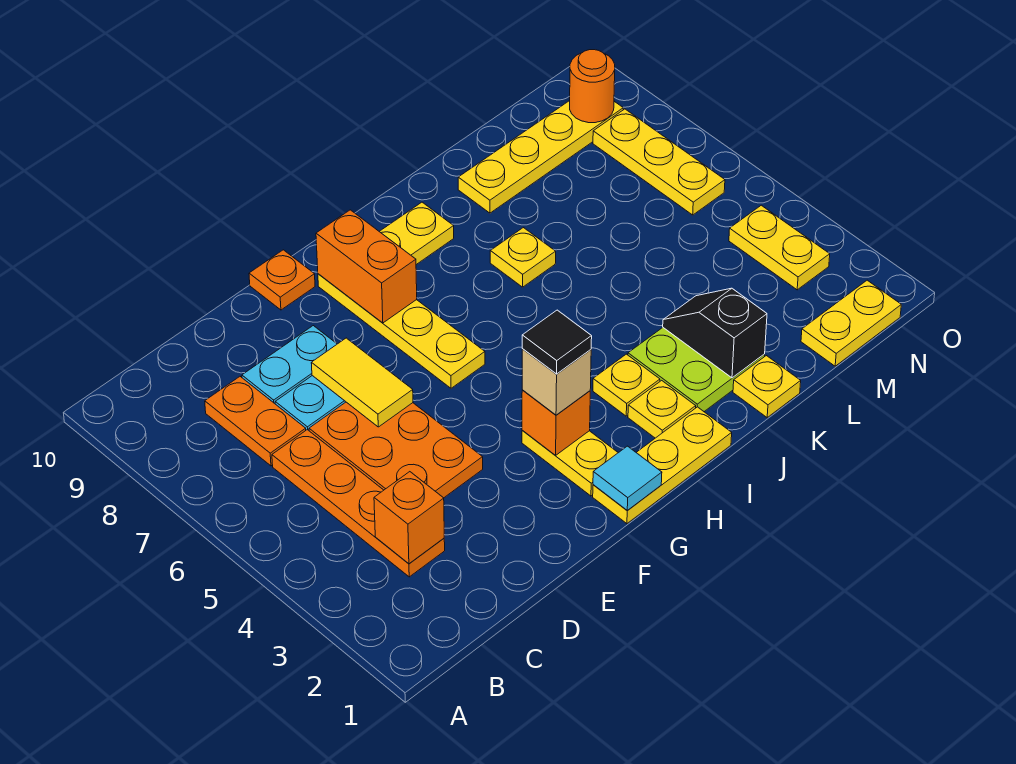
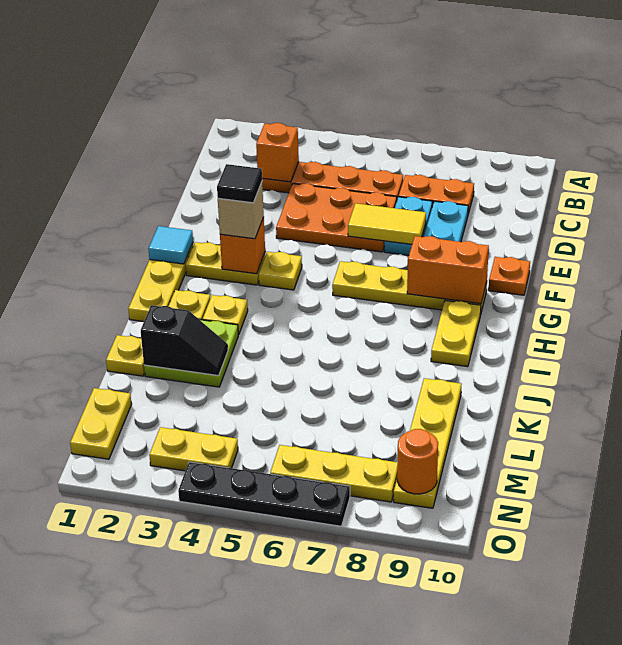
yellow plate J7 level 1 -> yellow plate G4 level 1
none -> black plate O4:O7 level 1

